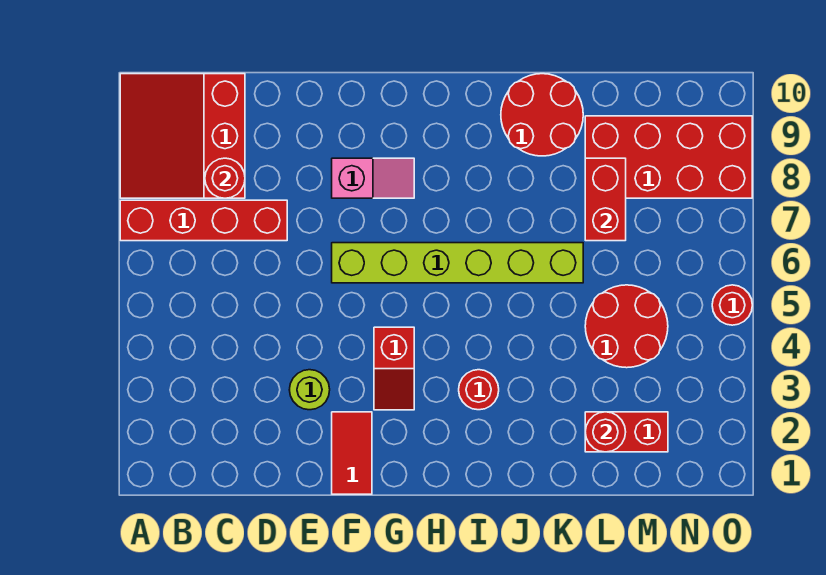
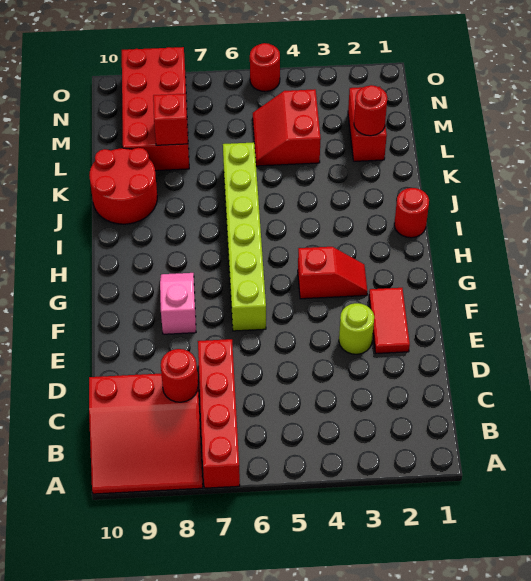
red tile F1:F2 level 1 -> red tile E2:F2 level 1
red round brick I3 level 1 -> red round brick I1 level 1
red round brick L4:M5 level 1 -> red slope L4:M5 level 1 top 4
red brick L7:L8 level 2 -> red brick L8 level 2

